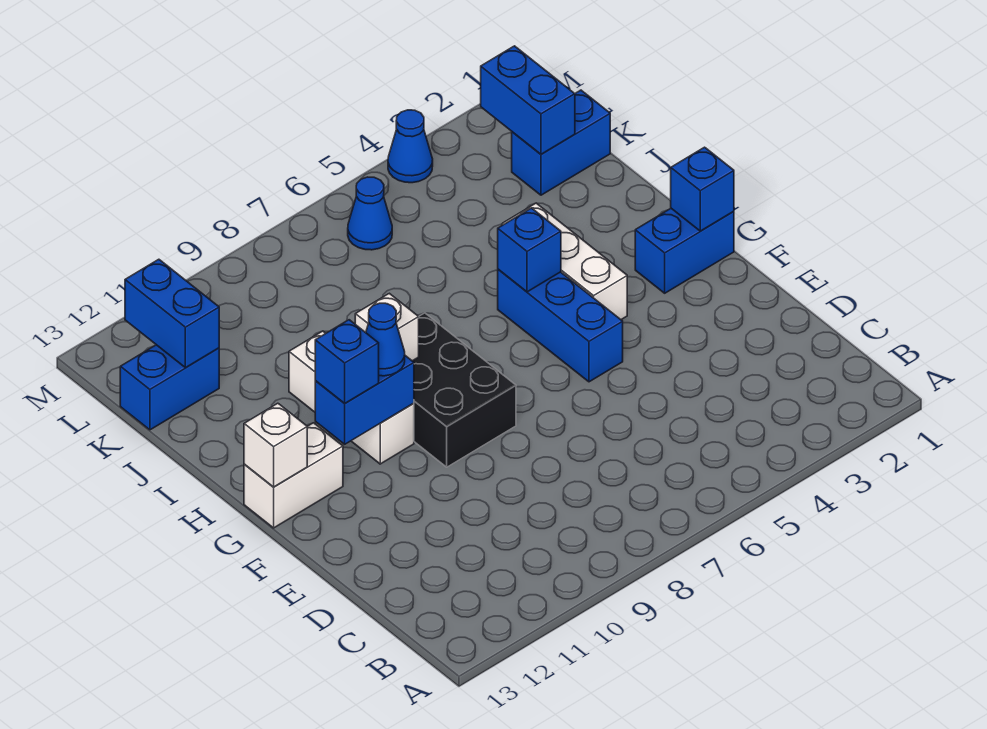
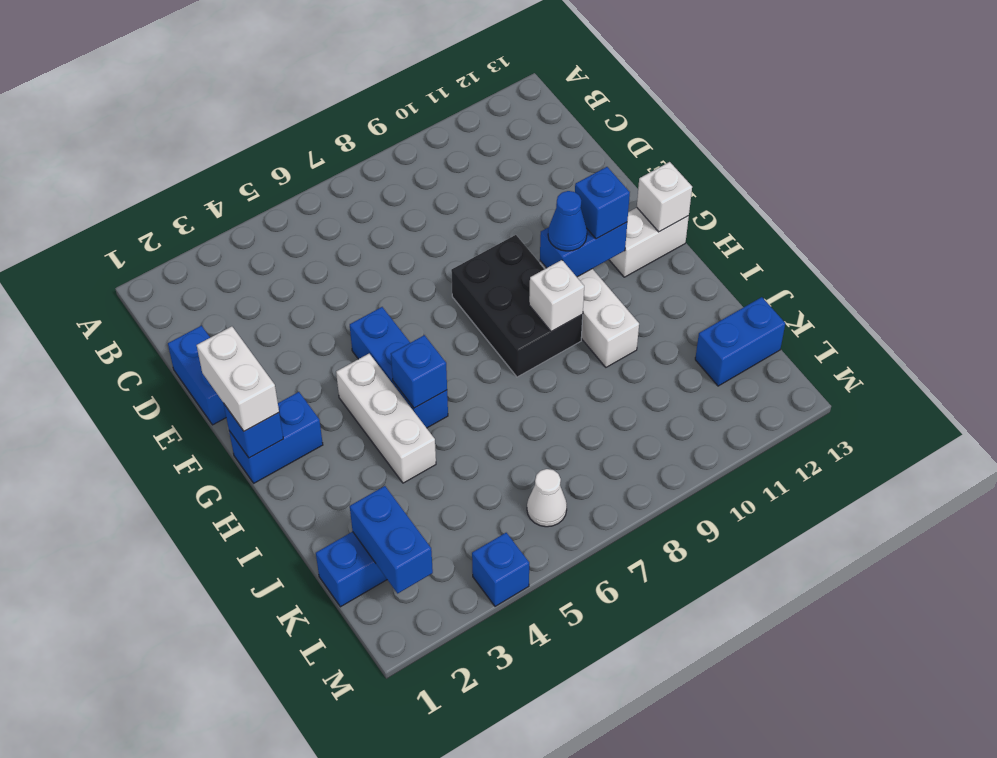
none -> white brick F1:G1 level 3
blue brick K12:L12 level 2 -> blue brick D1:E1 level 1
blue cone L6 level 1 -> white cone L6 level 1
blue cone M4 level 1 -> blue brick M4 level 1

